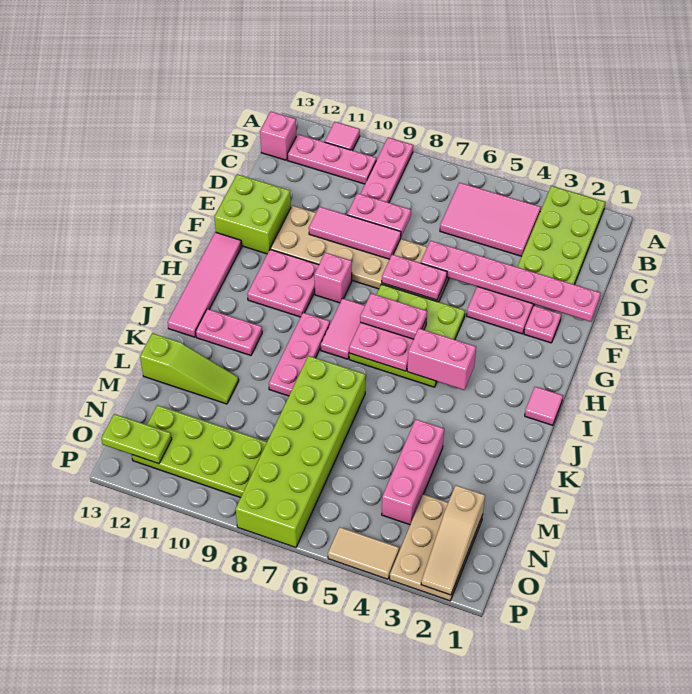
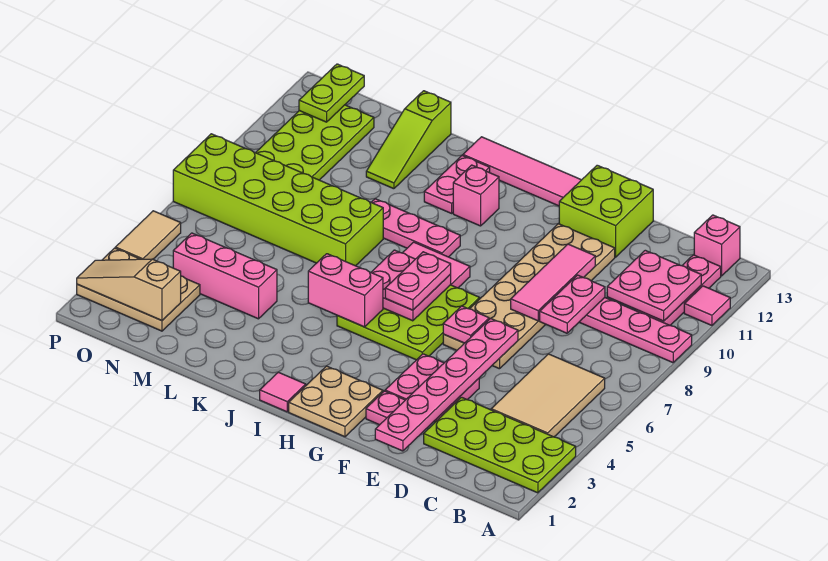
pink tile B4:C6 level 1 -> tan tile B4:C6 level 1
pink plate F6:F7 level 2 -> pink plate F6 level 2
none -> tan plate G1:H2 level 1
pink brick G9 level 1 -> pink brick I11 level 1
pink plate G10:H11 level 1 -> pink plate B10:C11 level 2
pink brick I4:I5 level 2 -> pink brick I5:J5 level 2

